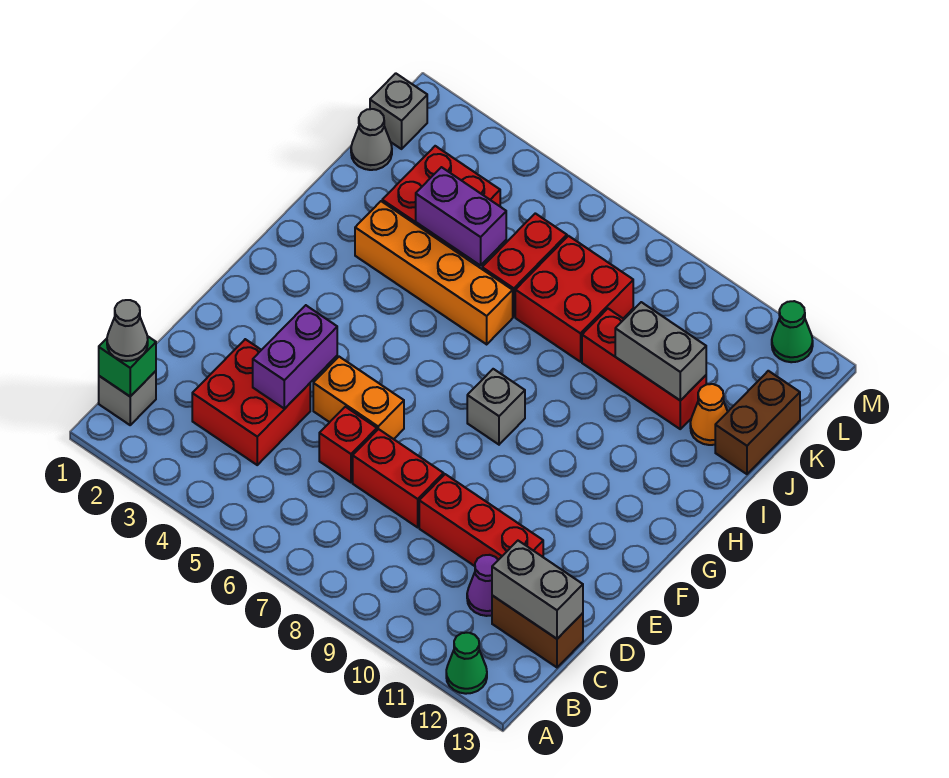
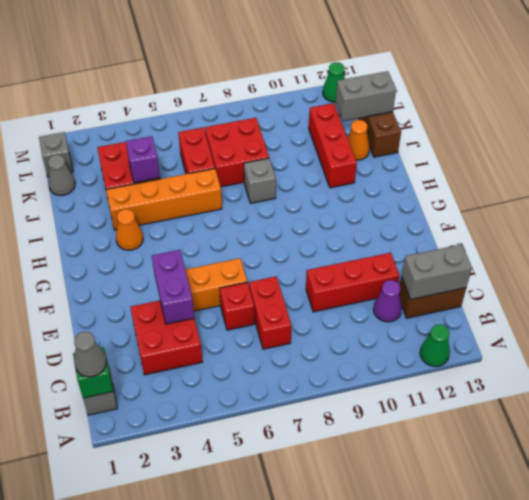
red brick D7:D8 level 1 -> red brick C7:D7 level 1
grey brick G8 level 1 -> grey brick I8 level 1
none -> orange cone H3 level 1
purple brick J4:J5 level 2 -> purple brick J4 level 2
red brick J9:J11 level 1 -> red brick I11:K11 level 1
grey brick J10:J11 level 2 -> grey brick K12:K13 level 2

